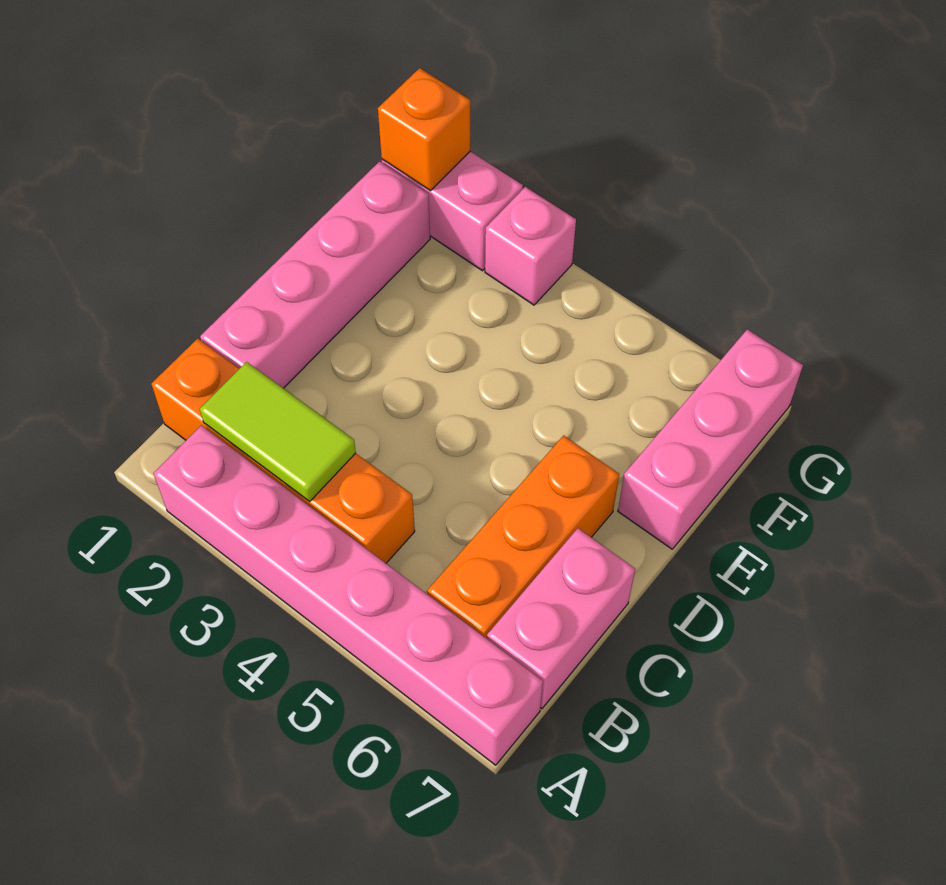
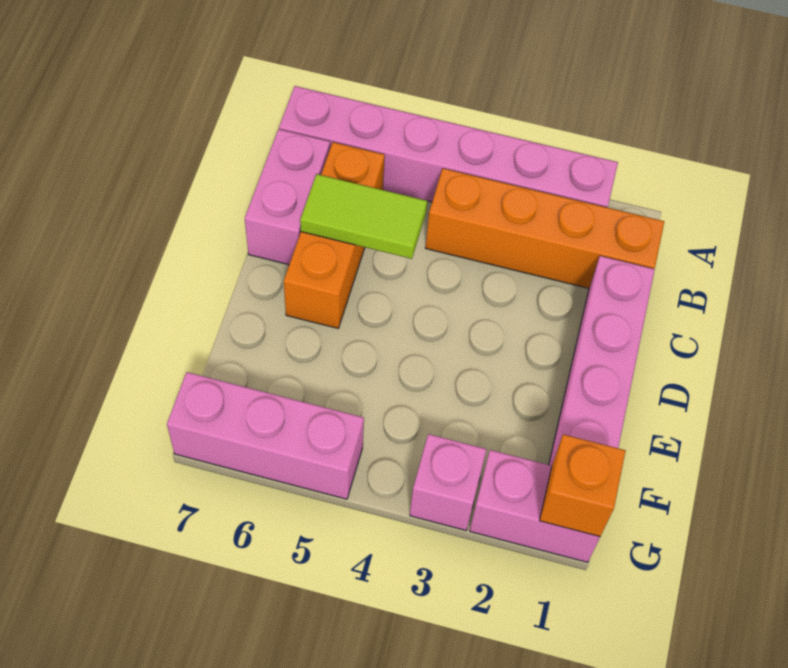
lime tile B2:B3 level 2 -> lime tile C5:C6 level 2
pink brick E7:G7 level 1 -> pink brick G5:G7 level 1

